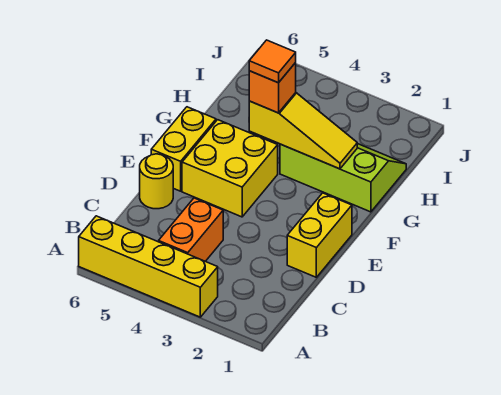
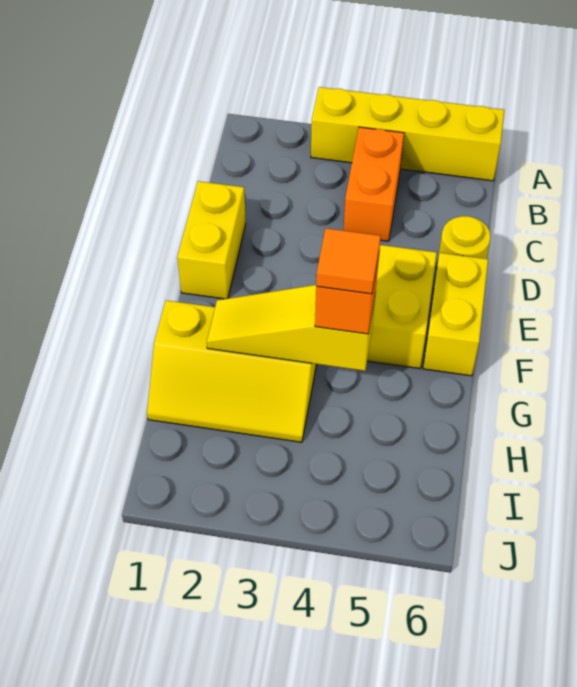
lime slope G1:H3 level 1 top G -> yellow slope G1:H3 level 1 top G

